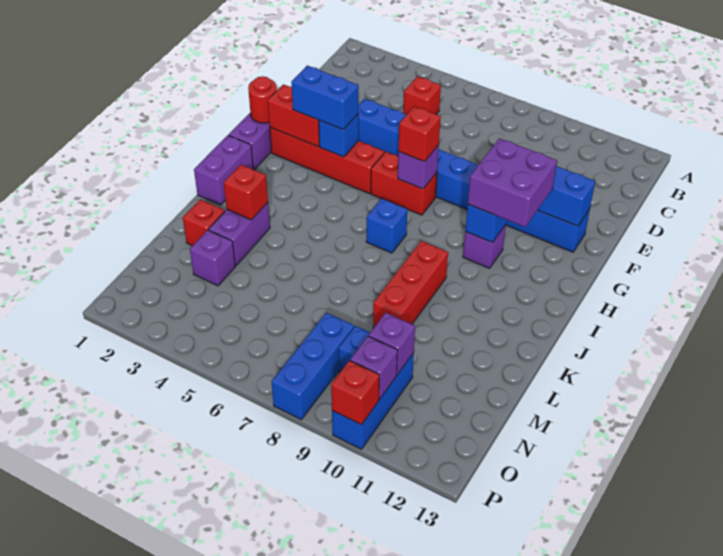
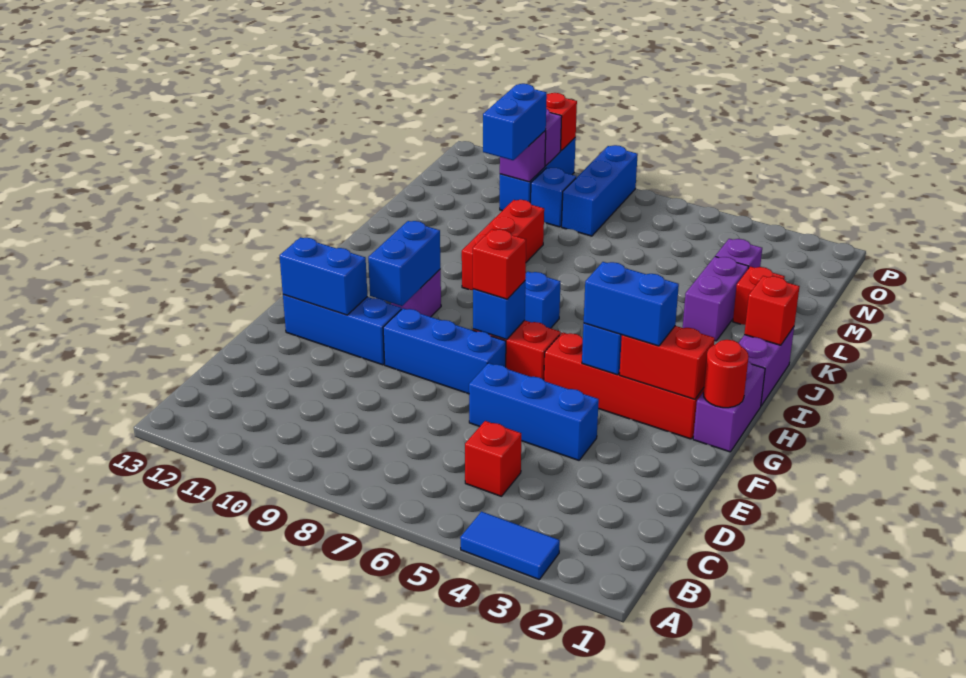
none -> blue tile A3:A4 level 1
purple brick G7 level 2 -> blue brick G7 level 2
purple brick G10:H11 level 3 -> none
red brick K3 level 2 -> red brick J1 level 2
none -> blue brick M10:N10 level 3

